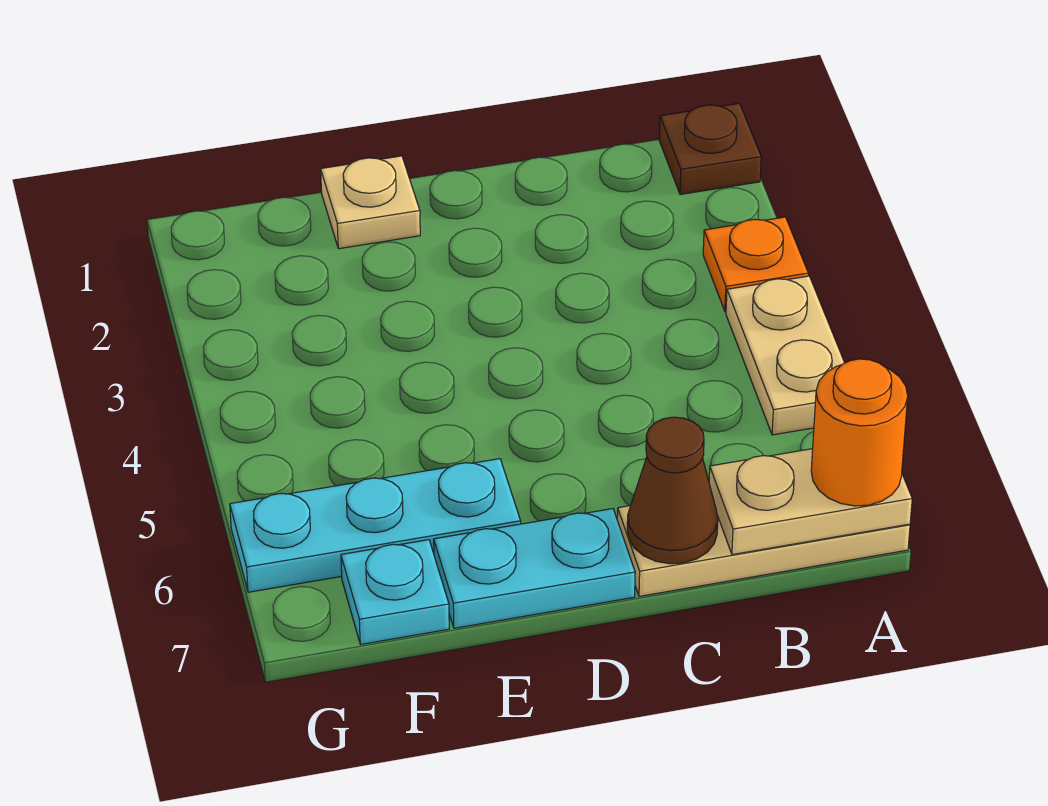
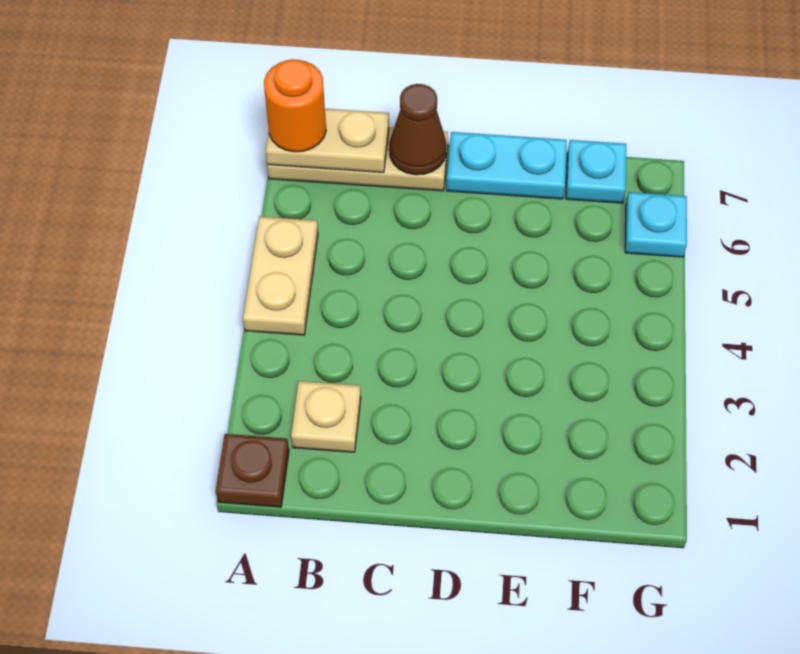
orange plate A3 level 1 -> none
tan plate E1 level 1 -> tan plate B2 level 1
cyan plate E6:G6 level 1 -> cyan plate G6 level 1

